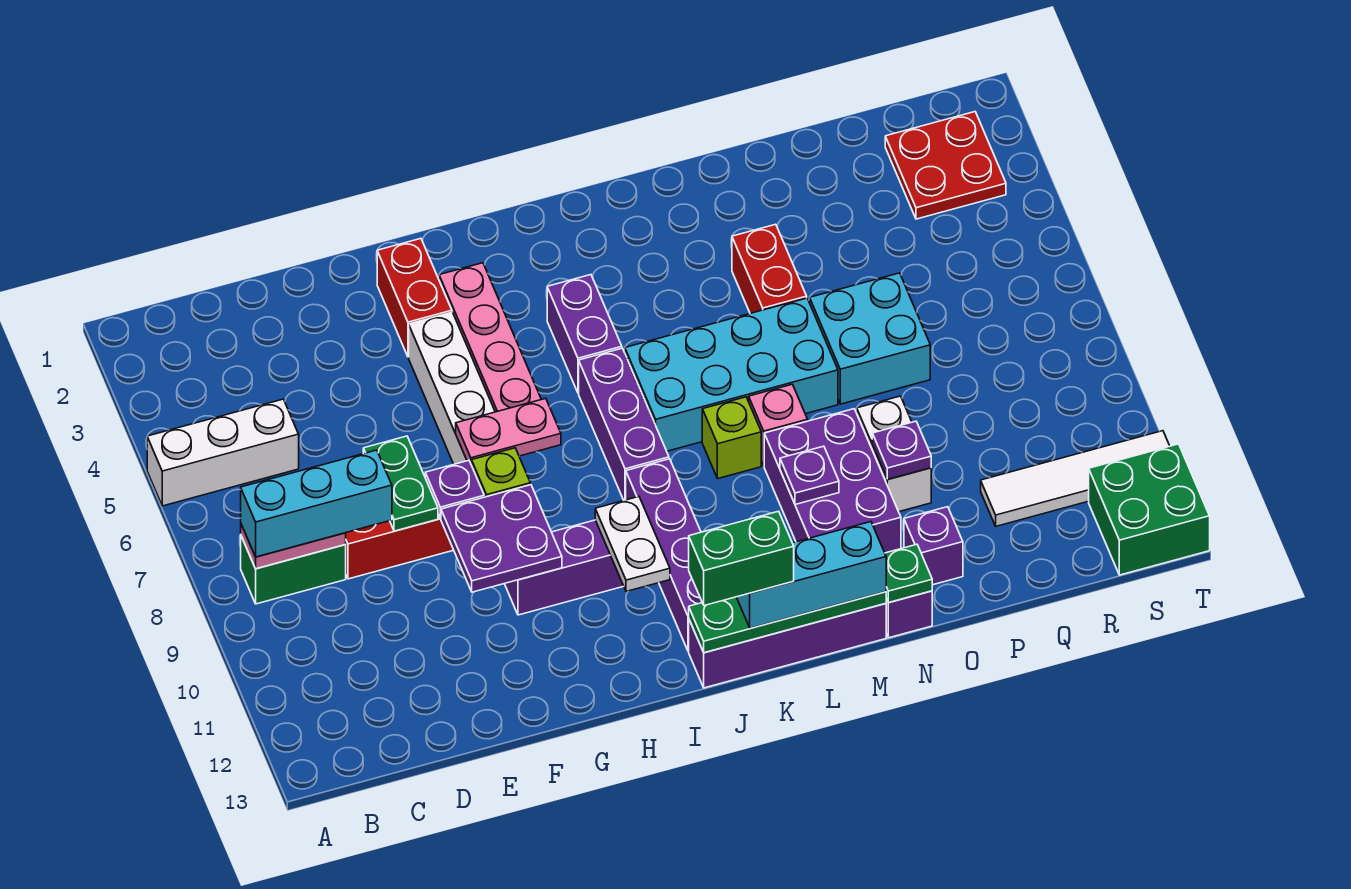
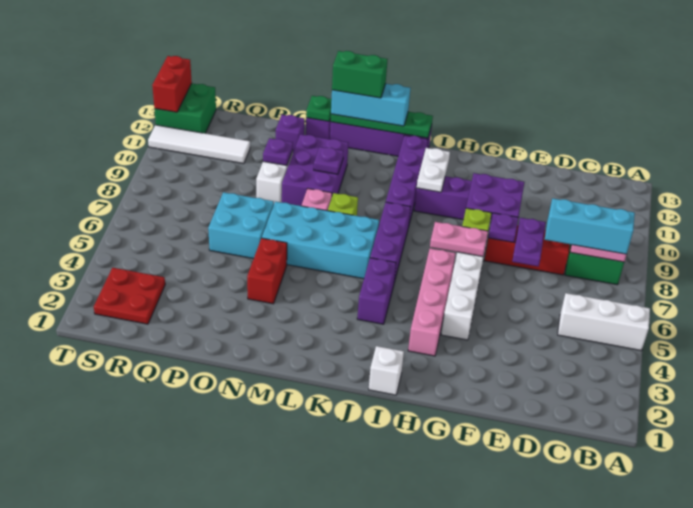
green plate E7:E8 level 2 -> purple plate E7:E8 level 2
red brick G2:G3 level 1 -> red brick T12:T13 level 2
none -> white brick I1 level 1
green brick J13:K13 level 4 -> green brick L13:M13 level 4

